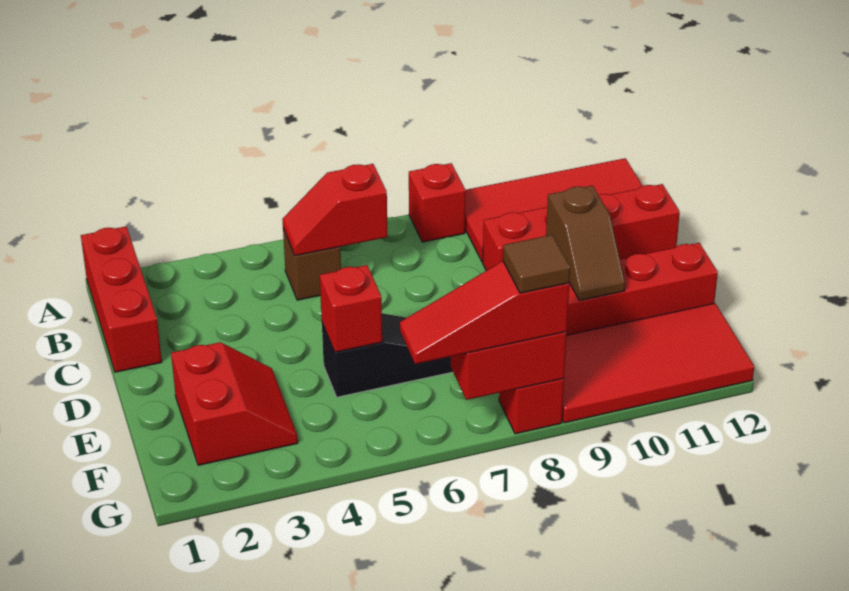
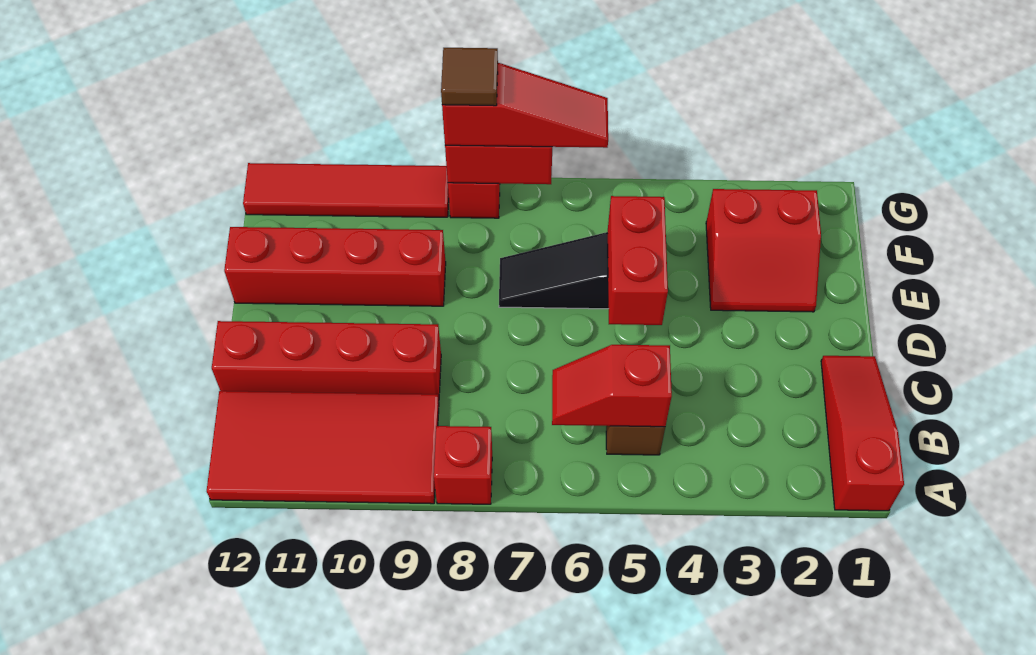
red brick A1:C1 level 1 -> red slope A1:C1 level 1 top A
red slope B5:B6 level 2 top 6 -> red slope B5:B6 level 2 top 5
brown slope D10:E10 level 2 top D -> none
red slope E2:F3 level 1 top 2 -> red slope E2:F3 level 1 top F
red brick E5 level 2 -> red brick D5:E5 level 2
red tile F9:G12 level 1 -> red tile G9:G12 level 1

